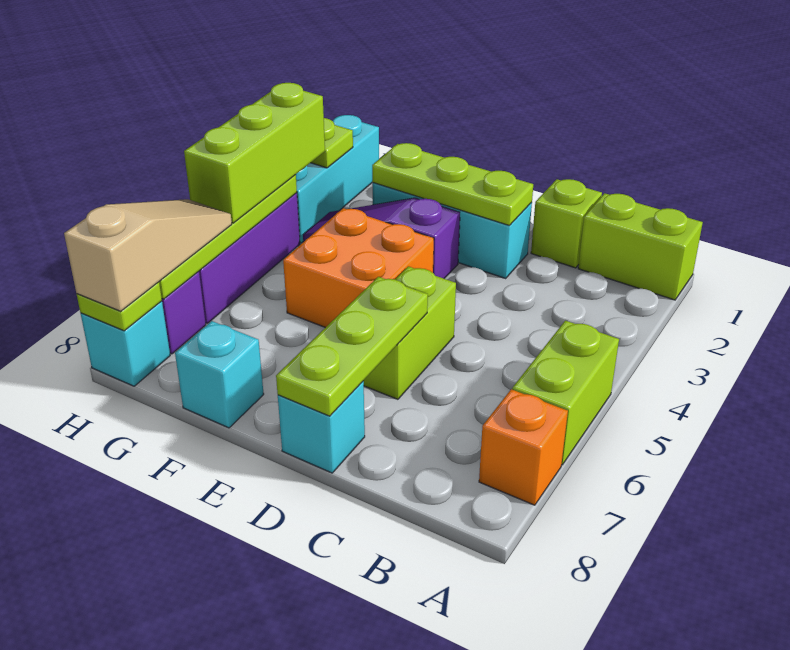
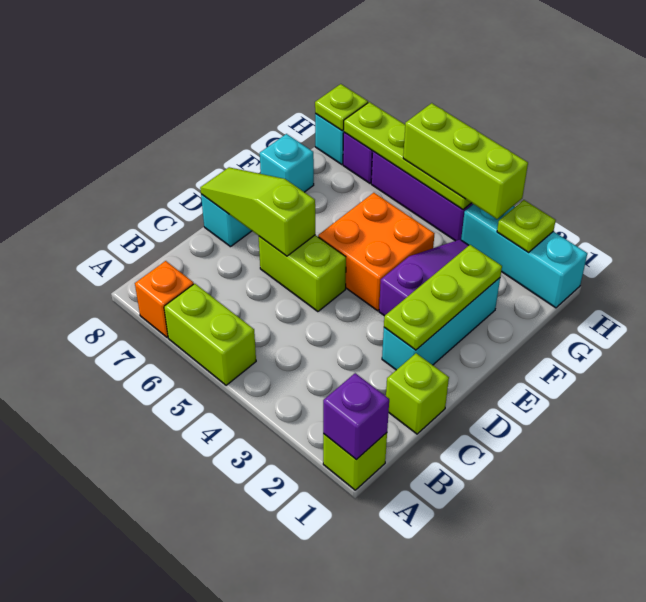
lime brick A1:B1 level 1 -> lime brick A1 level 1
none -> purple brick A1 level 2
lime plate D6:D8 level 2 -> lime slope D6:D8 level 2 top 6
tan slope H6:H8 level 3 top 8 -> none

